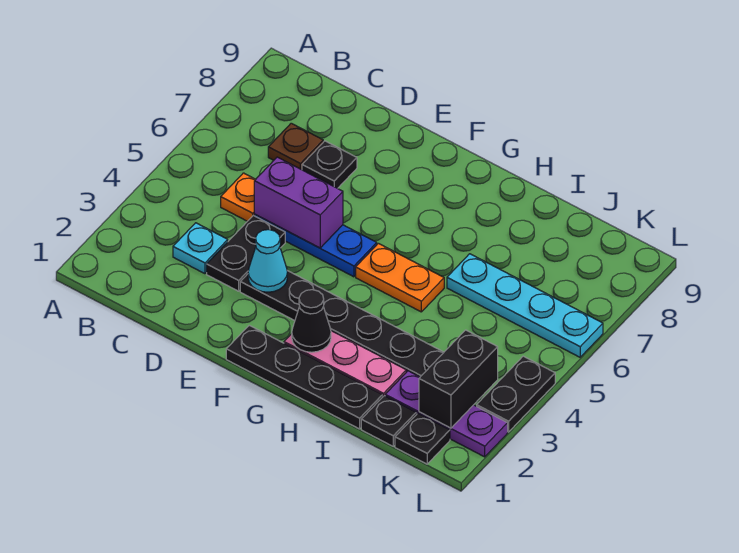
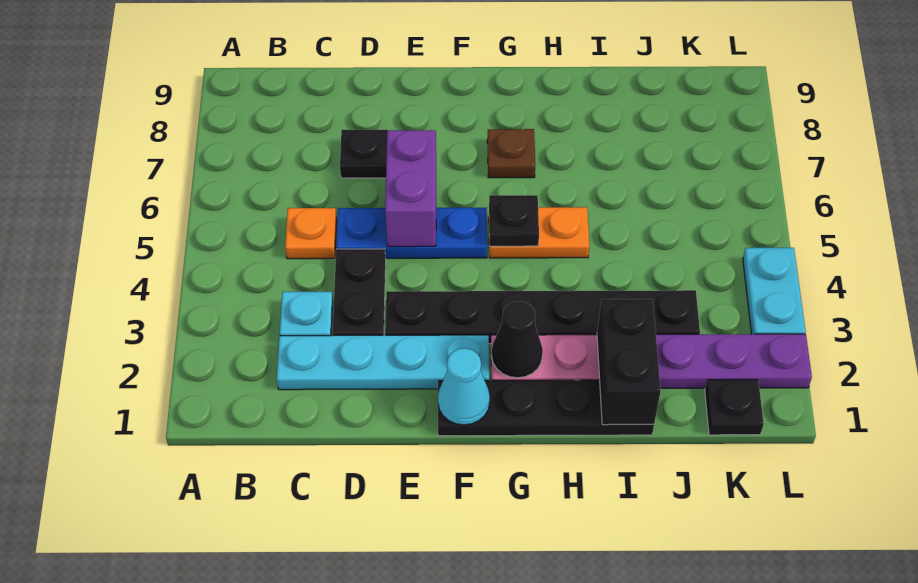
brown plate C7 level 1 -> brown plate G7 level 1
purple brick D5:E5 level 2 -> purple brick E5:E6 level 2
cyan cone E3 level 2 -> cyan cone F1 level 2
cyan plate I6:L6 level 1 -> cyan plate C2:F2 level 1
black plate J1 level 1 -> black plate G5 level 2
black brick K2:K3 level 2 -> black brick I1:I2 level 2
black plate L3:L4 level 1 -> cyan plate L3:L4 level 1

